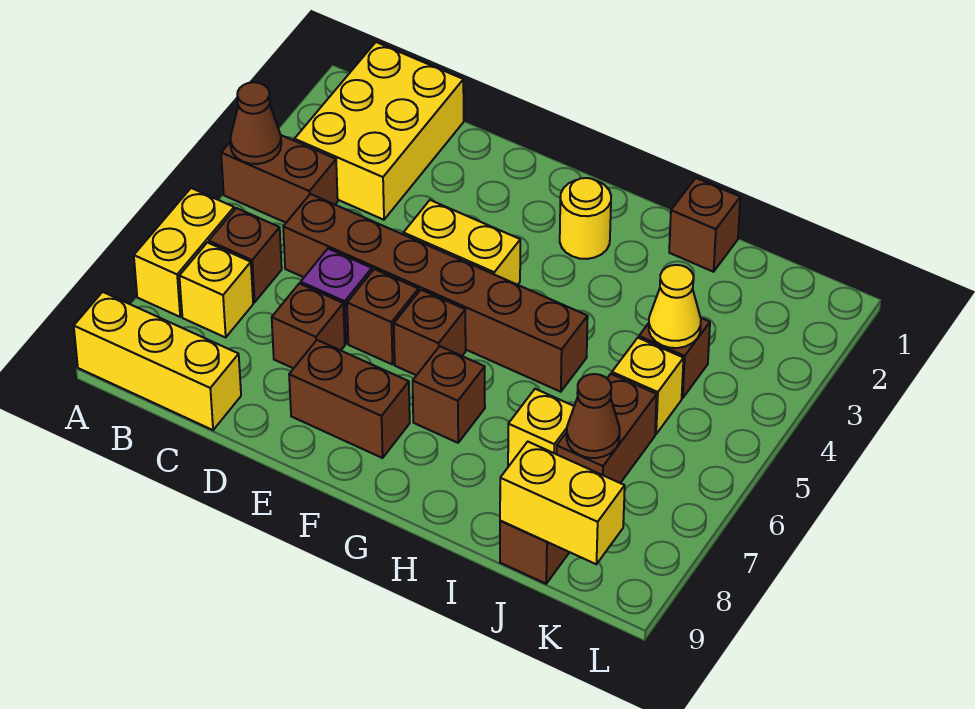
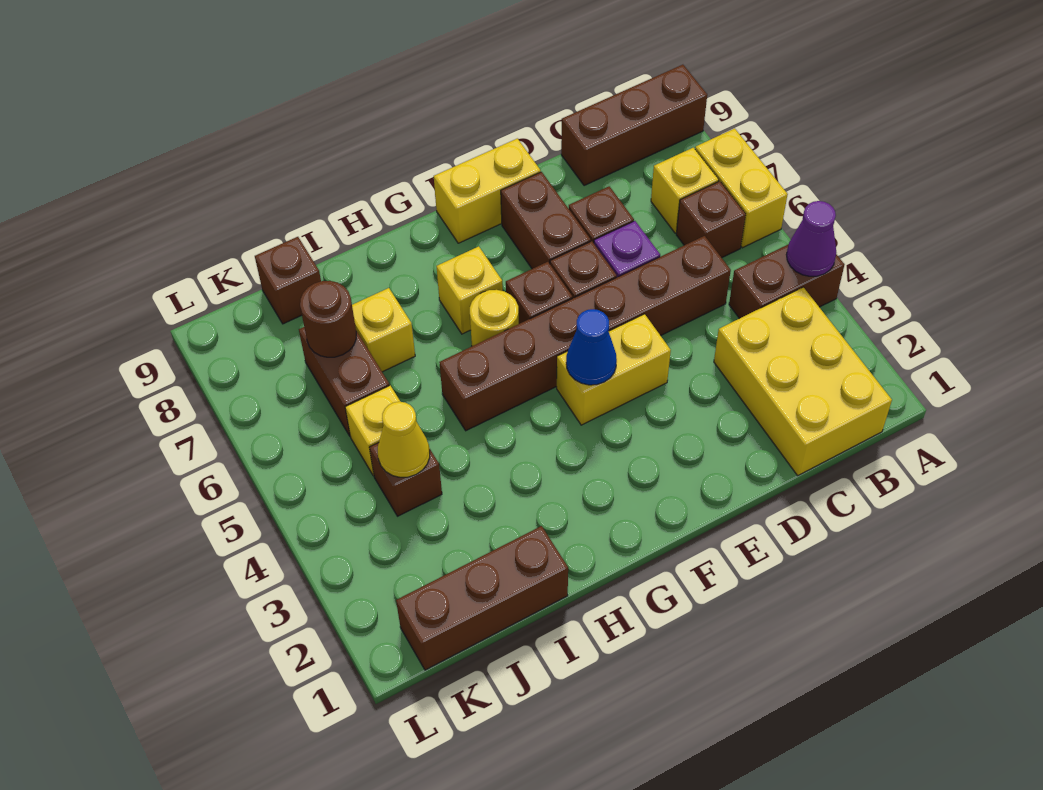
brown cone A4 level 2 -> purple cone A4 level 2
yellow brick A9:C9 level 1 -> brown brick A9:C9 level 1
brown brick E8:F8 level 1 -> brown brick E7:E8 level 1
none -> blue cone F4 level 2
yellow round brick G2 level 1 -> yellow round brick G6 level 1
brown brick G7 level 1 -> yellow brick G7 level 1
brown brick I1 level 1 -> brown brick I1:K1 level 1
brown cone J7 level 2 -> brown round brick J7 level 2
yellow brick J9:K9 level 2 -> yellow brick E9:F9 level 1

